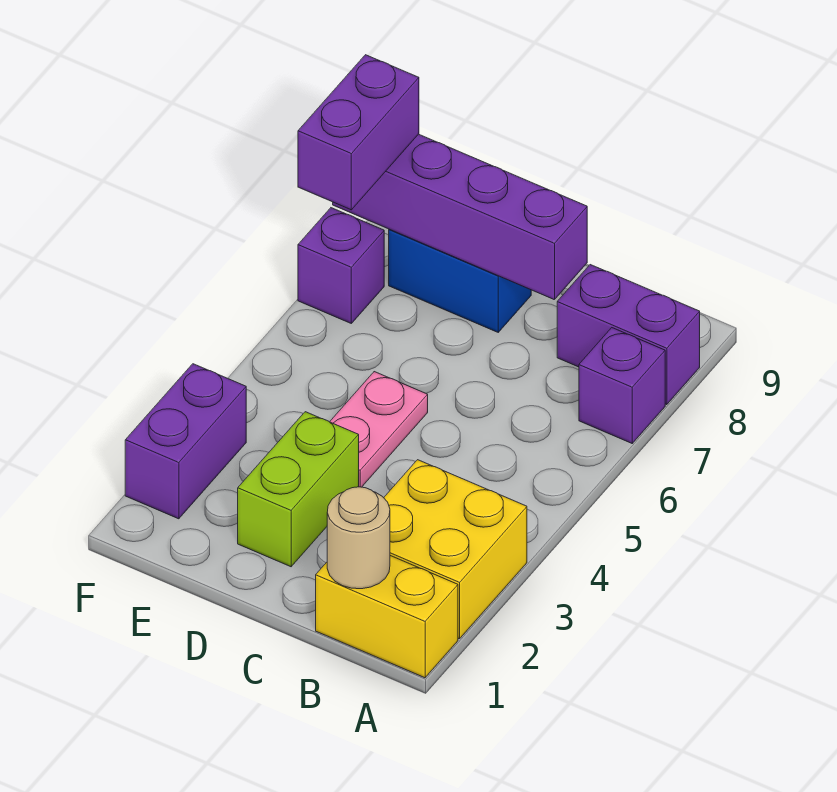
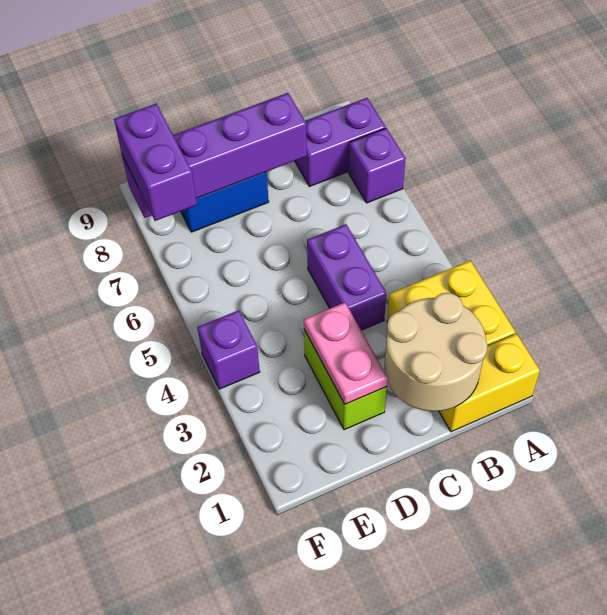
tan round brick B1 level 2 -> tan round brick B1:C2 level 2
pink plate D4:D5 level 1 -> pink plate D2:D3 level 2
purple brick F2:F3 level 1 -> purple brick C4:C5 level 1
purple brick F7 level 1 -> purple brick F4 level 1

